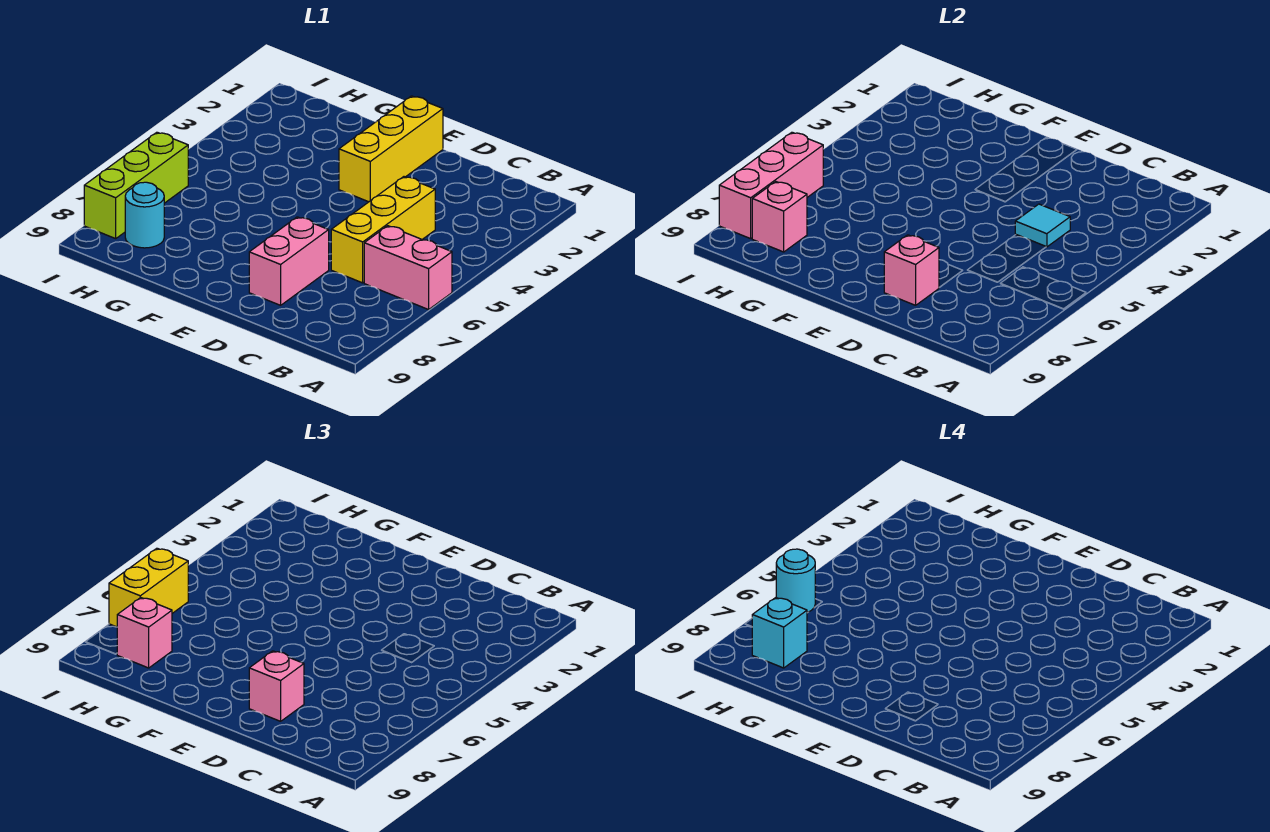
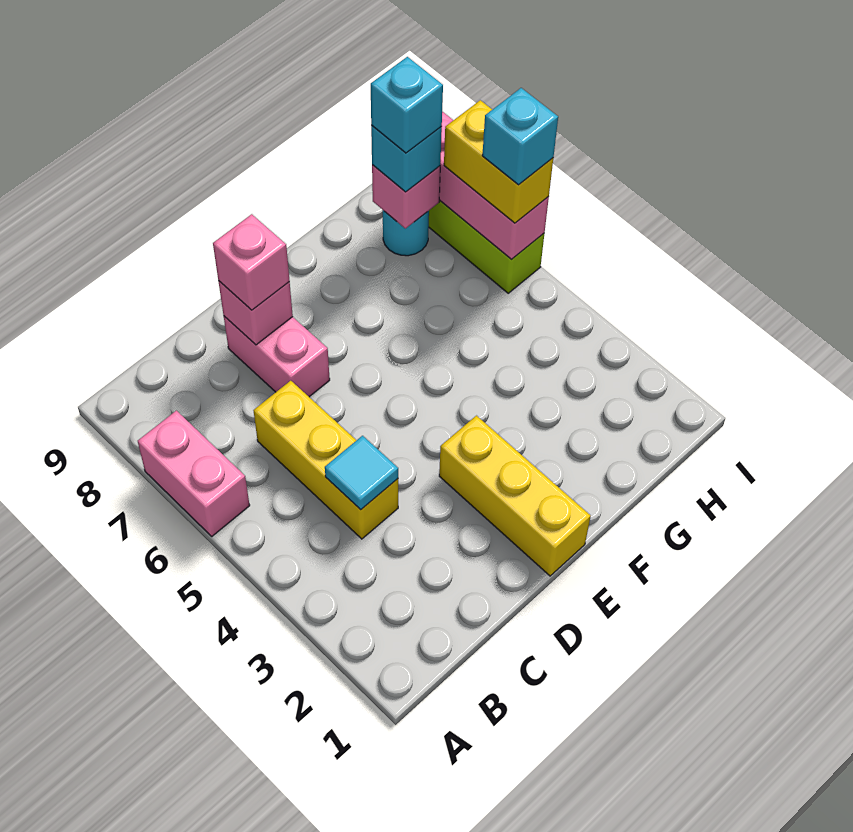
pink brick A6:B6 level 1 -> pink brick A6:A7 level 1
pink brick H8 level 3 -> cyan brick H8 level 3
cyan round brick I6 level 4 -> cyan brick I6 level 4

